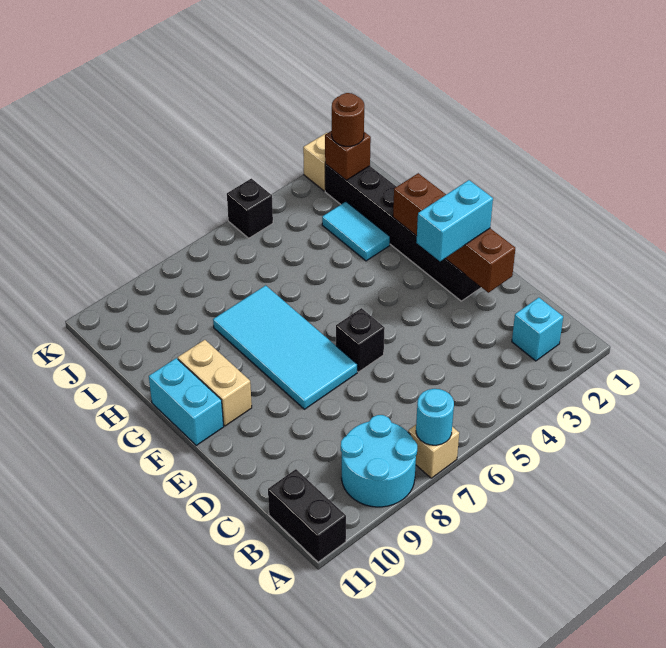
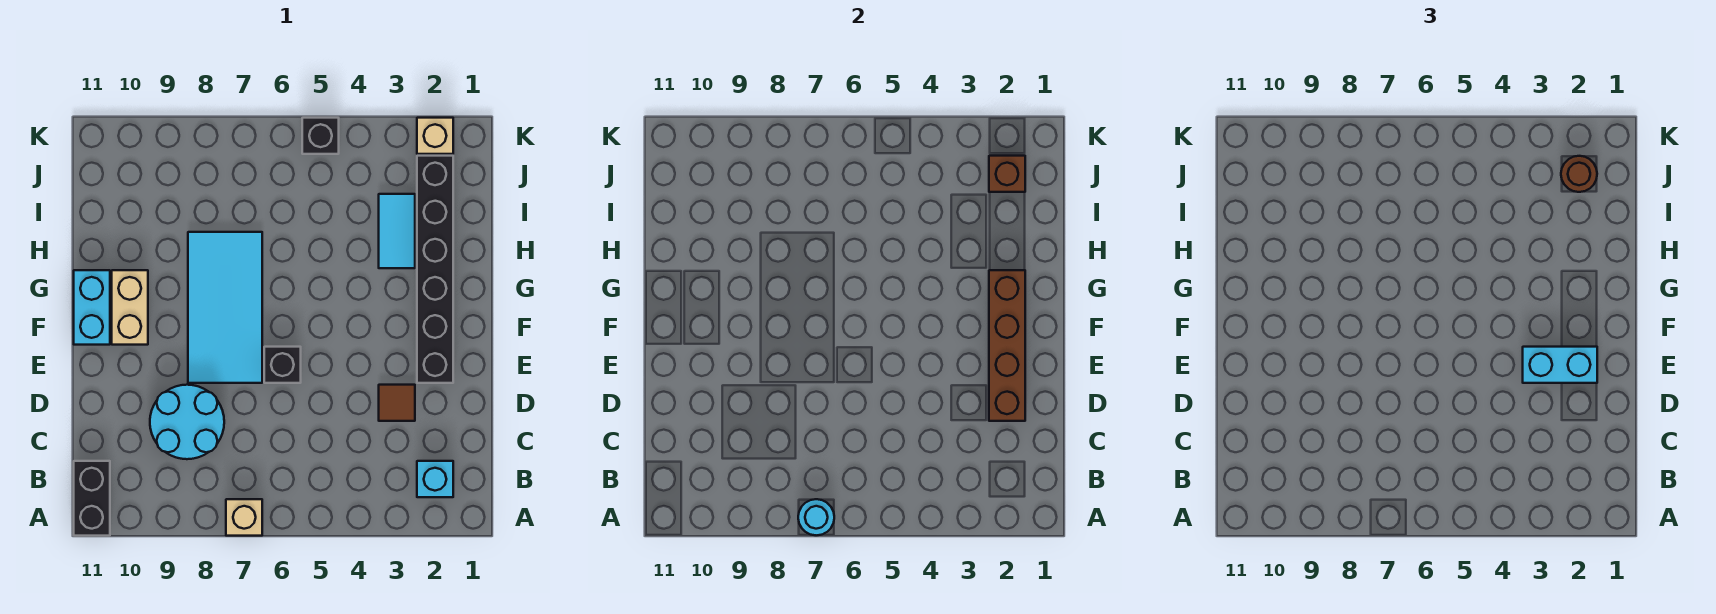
cyan round brick A8:B9 level 1 -> cyan round brick C8:D9 level 1
none -> brown tile D3 level 1

